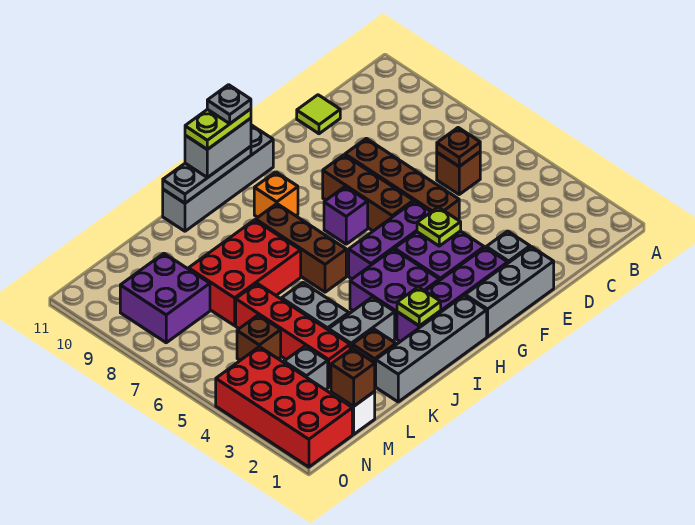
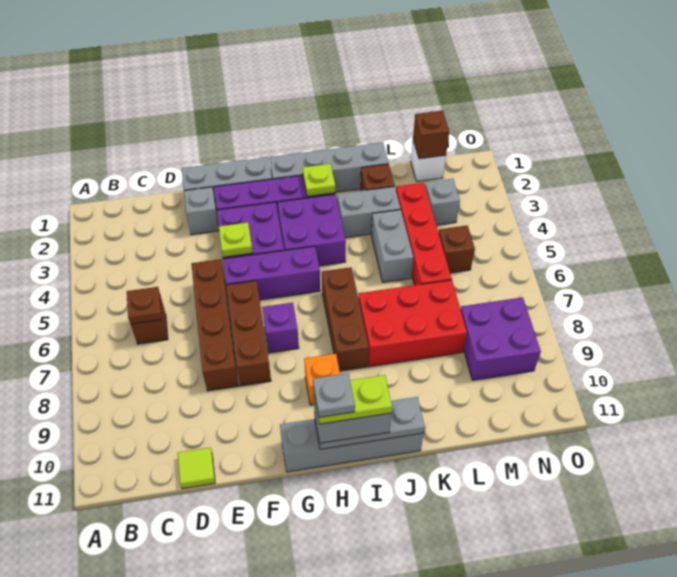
red brick N1:O4 level 1 -> none

